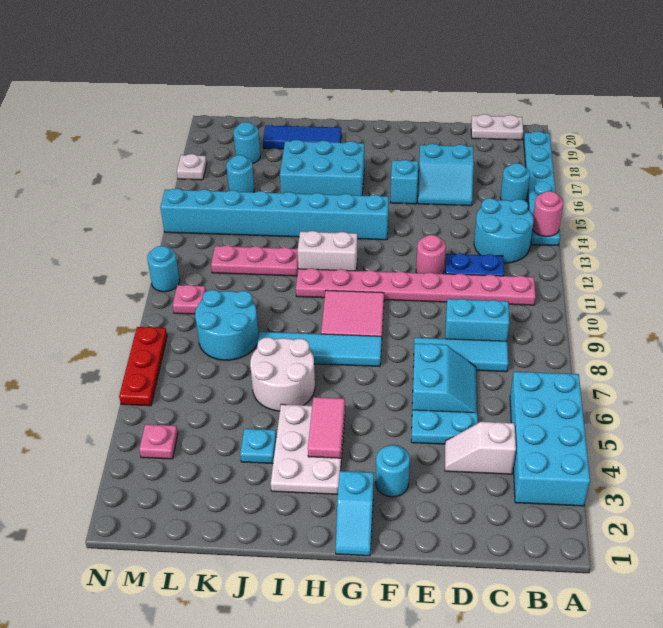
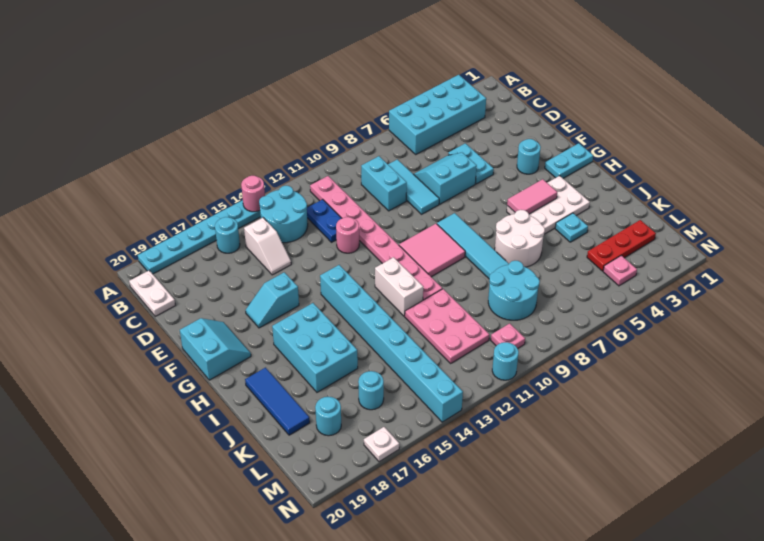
white slope C4:D4 level 1 top C -> white slope C15:D15 level 1 top C
cyan slope D16:E17 level 1 top 17 -> cyan slope F19:G20 level 1 top 20
cyan slope G1:G2 level 1 top 2 -> cyan plate G1:G2 level 1
pink plate J12:L12 level 1 -> pink plate J11:L12 level 1
red plate N6:N8 level 1 -> red plate L2:L4 level 1

